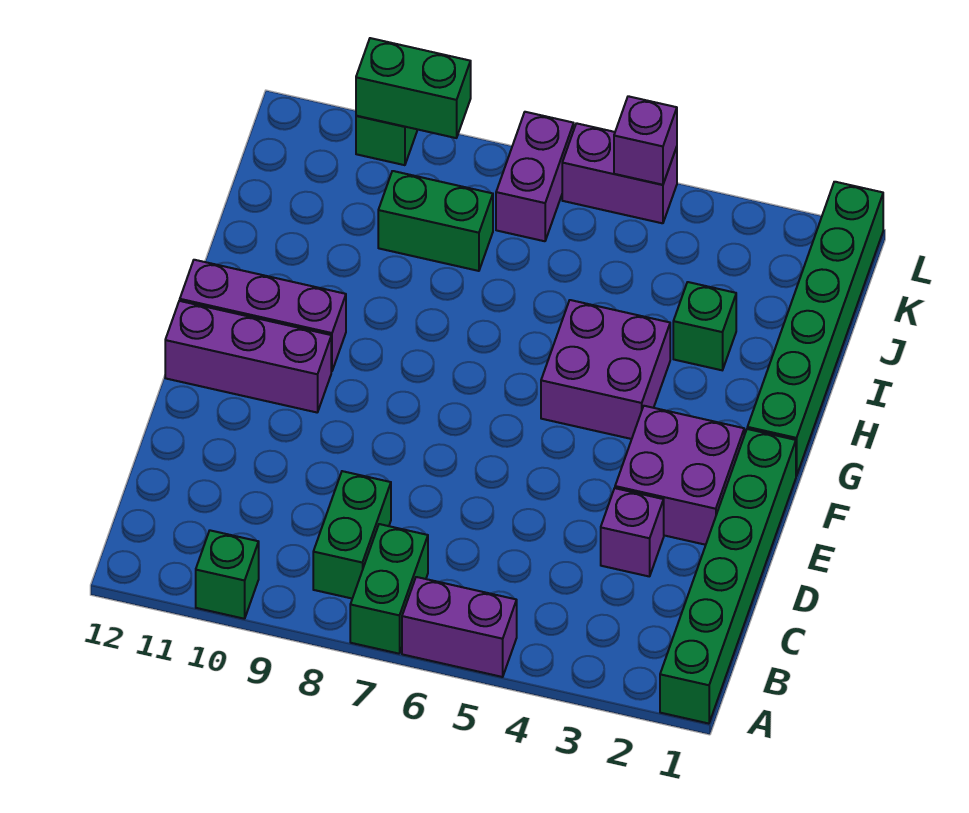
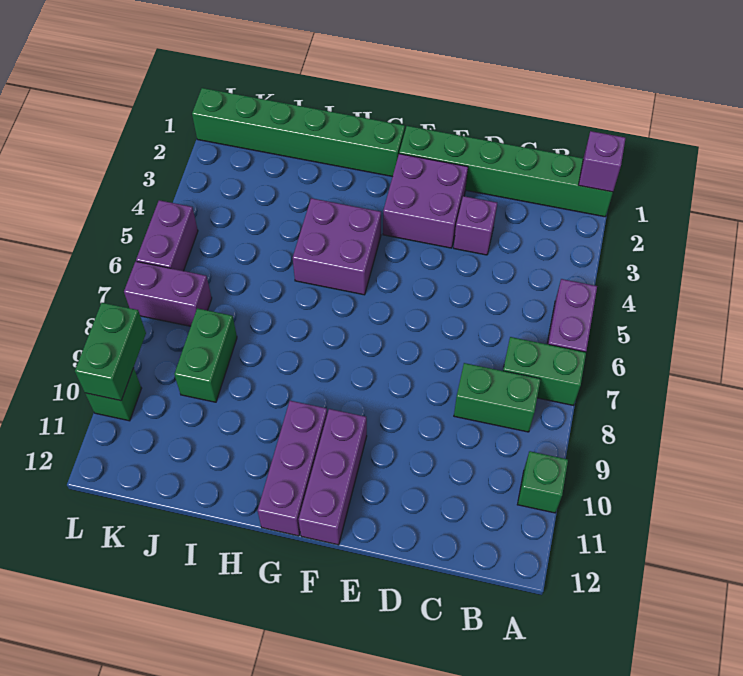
green brick I3 level 1 -> none
purple brick L5 level 2 -> purple brick A1 level 2

